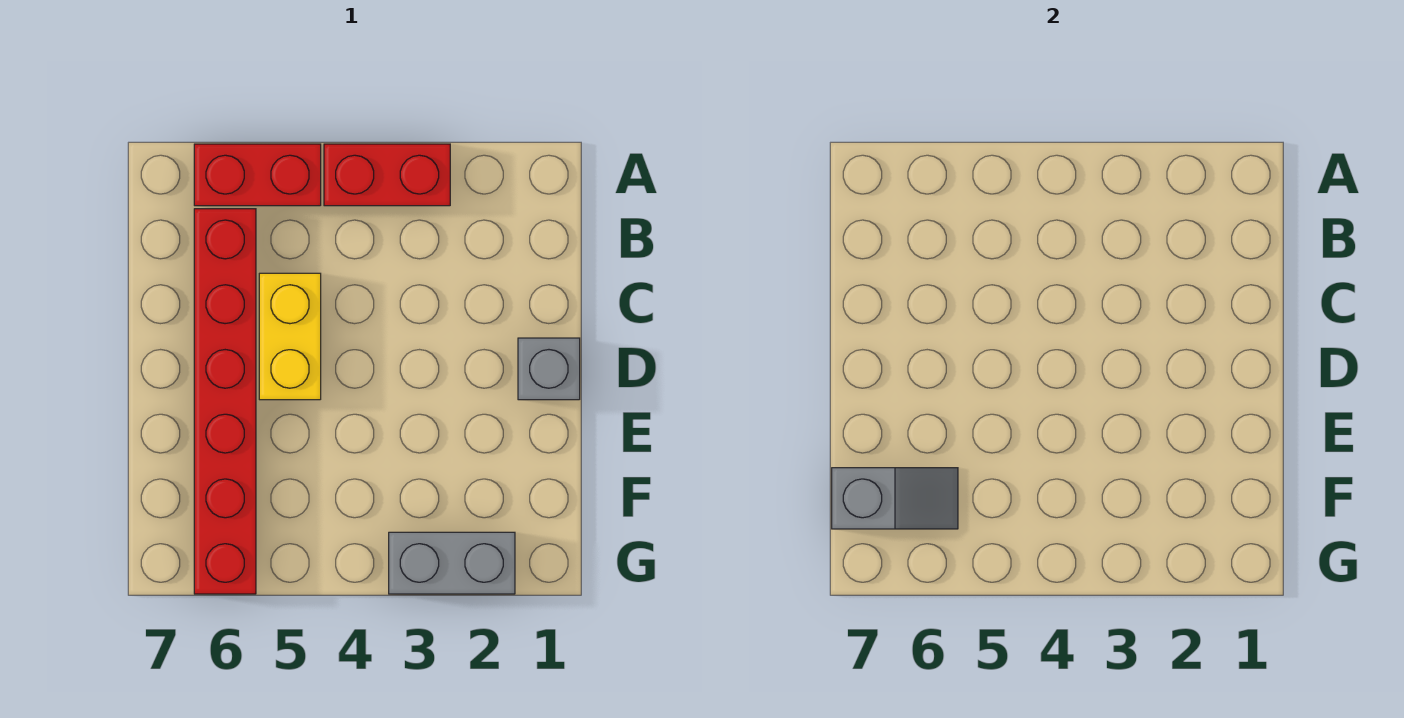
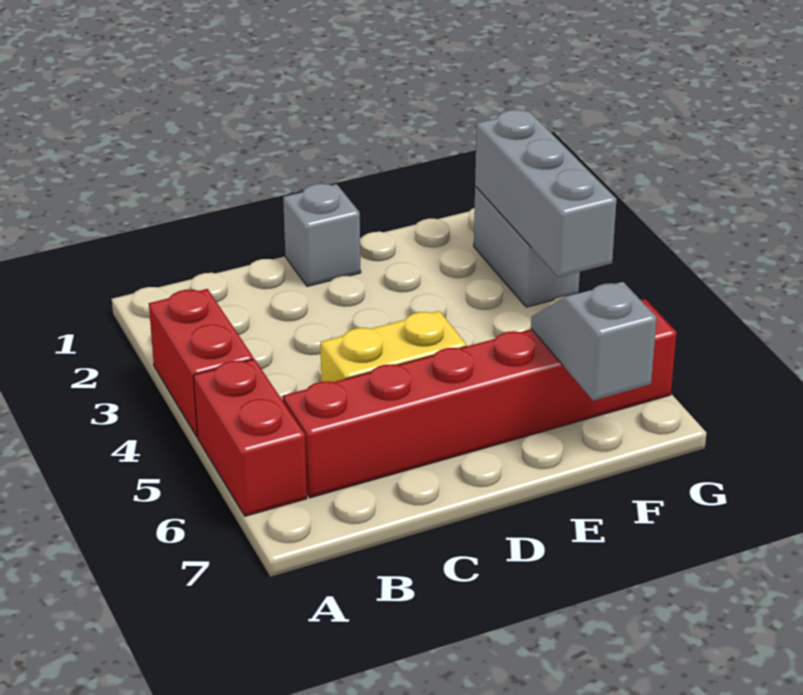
none -> grey brick G2:G4 level 2

